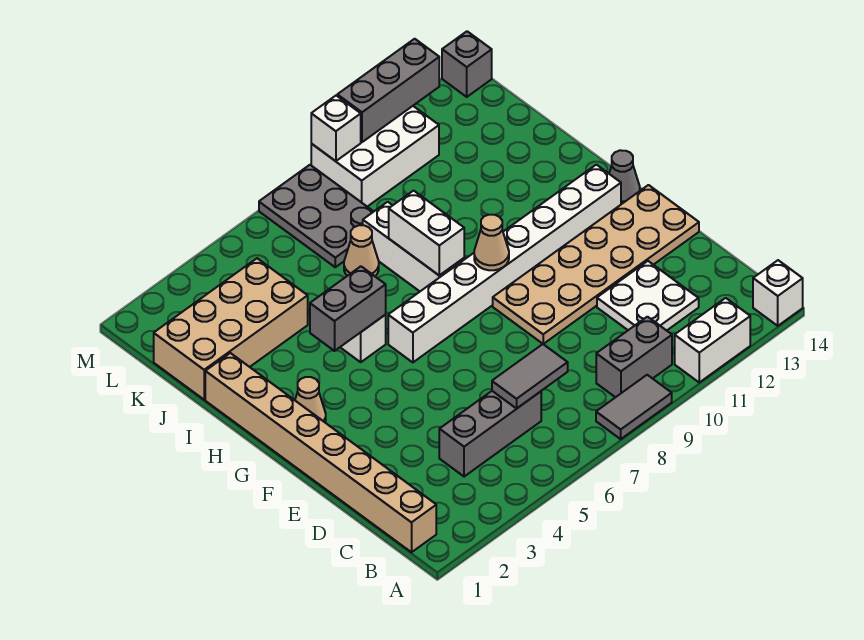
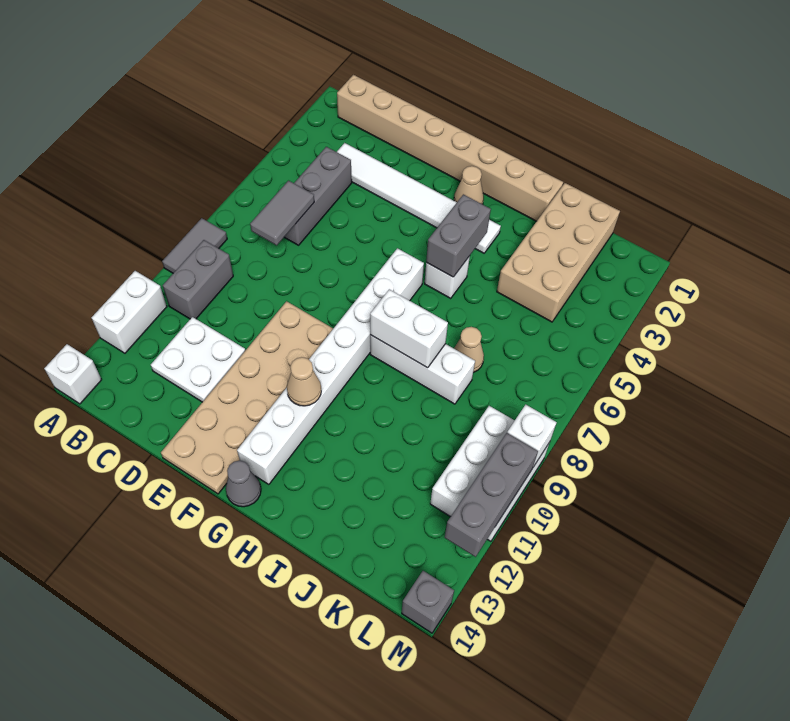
none -> white tile C3:H3 level 1
tan cone G9 level 2 -> tan cone G11 level 2
grey plate K7:M8 level 1 -> none

